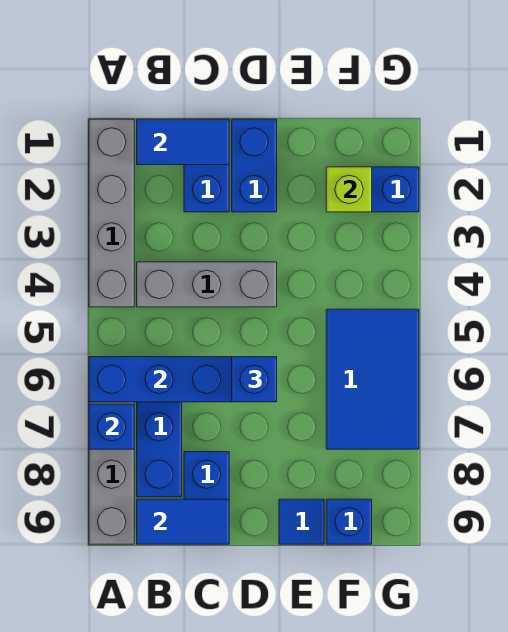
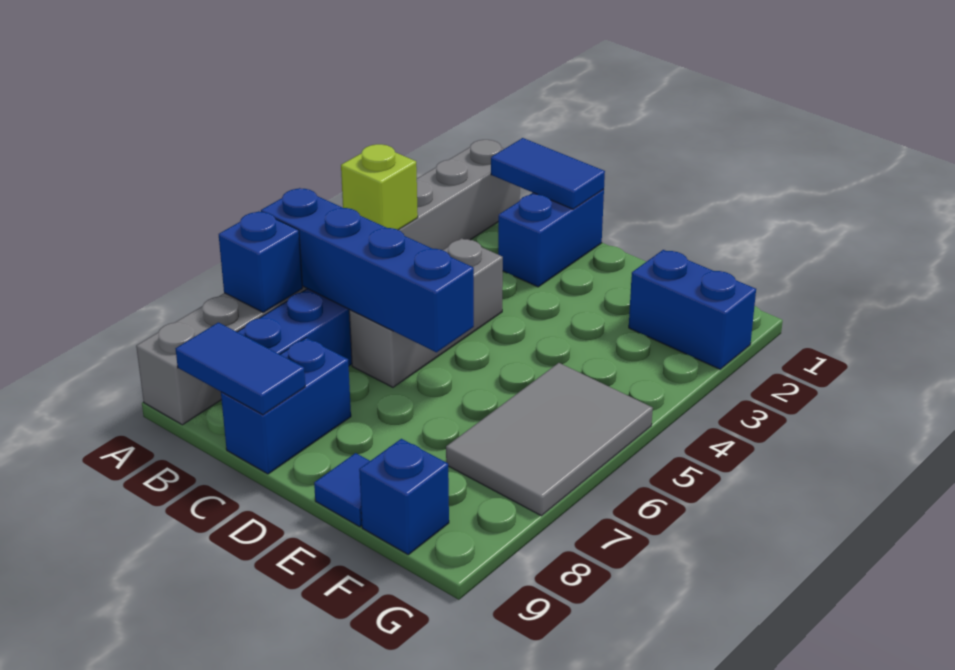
grey brick B4:D4 level 1 -> grey brick C4:C6 level 1
blue brick D1:D2 level 1 -> none
blue brick D6 level 3 -> none
lime brick F2 level 2 -> lime brick A4 level 2
blue tile F5:G7 level 1 -> grey tile F5:G7 level 1

